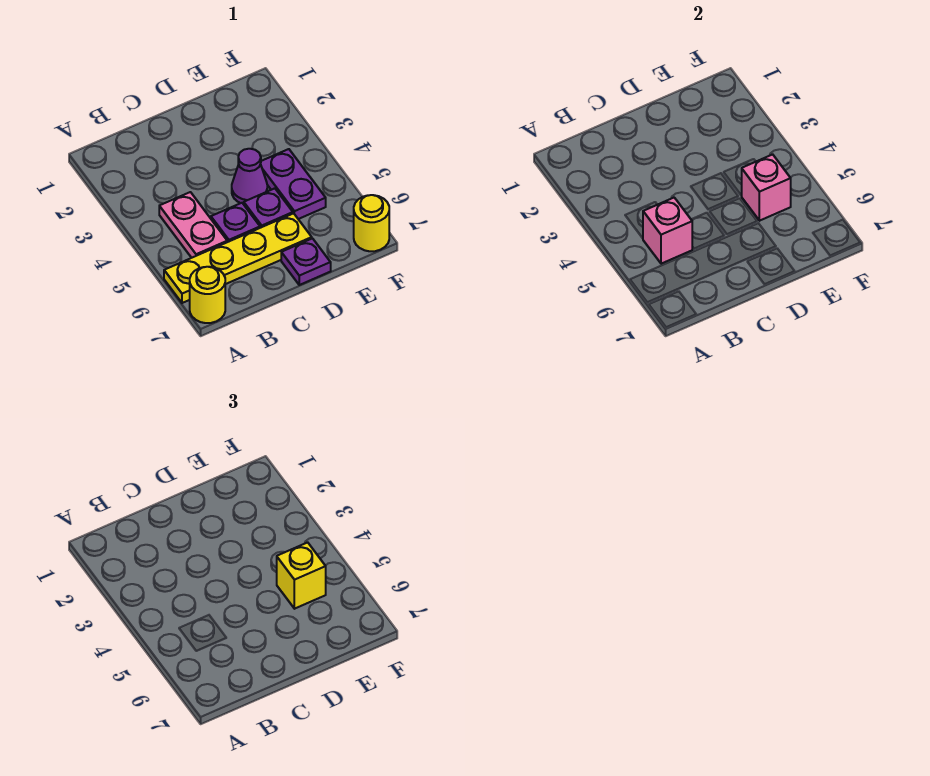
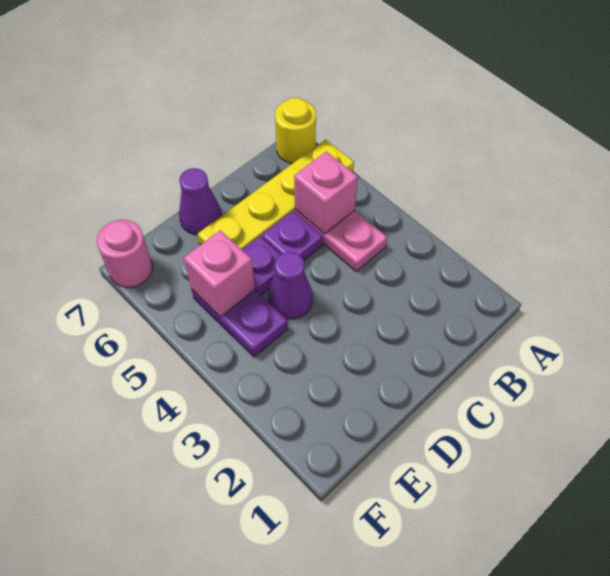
purple plate D7 level 1 -> purple cone D7 level 1
yellow brick E5 level 3 -> none
yellow round brick F7 level 1 -> pink round brick F7 level 1

